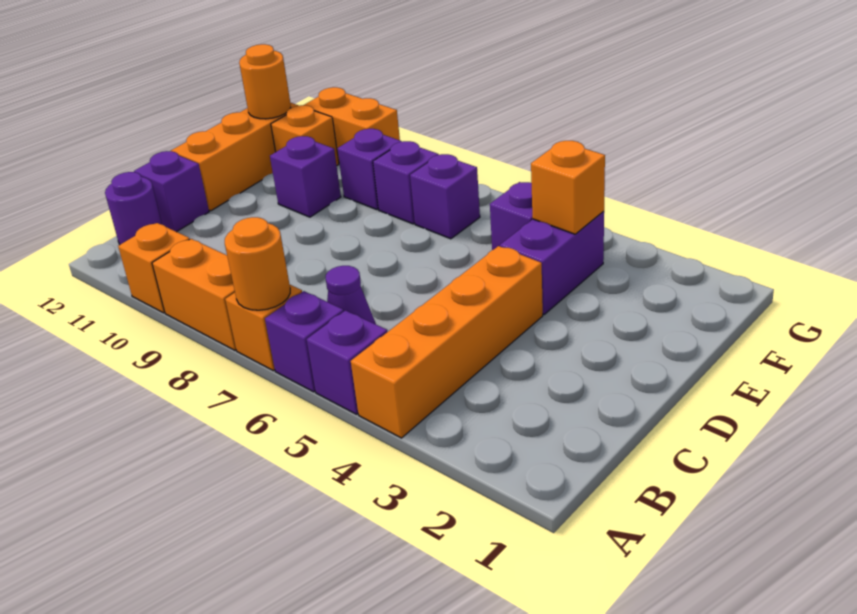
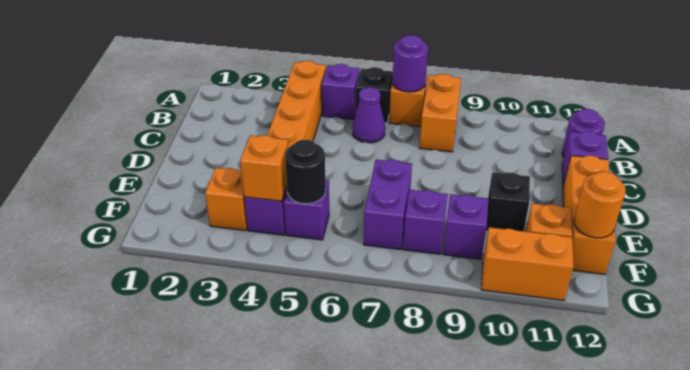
purple brick A6 level 1 -> black brick A6 level 1
orange round brick A7 level 2 -> purple round brick A7 level 2
orange brick A8:A9 level 1 -> orange brick A8:B8 level 1
orange brick A10 level 1 -> orange brick F3 level 1
purple brick E10 level 1 -> black brick E10 level 1
none -> black round brick F5 level 2
purple brick F7 level 1 -> purple brick E7:F7 level 1

